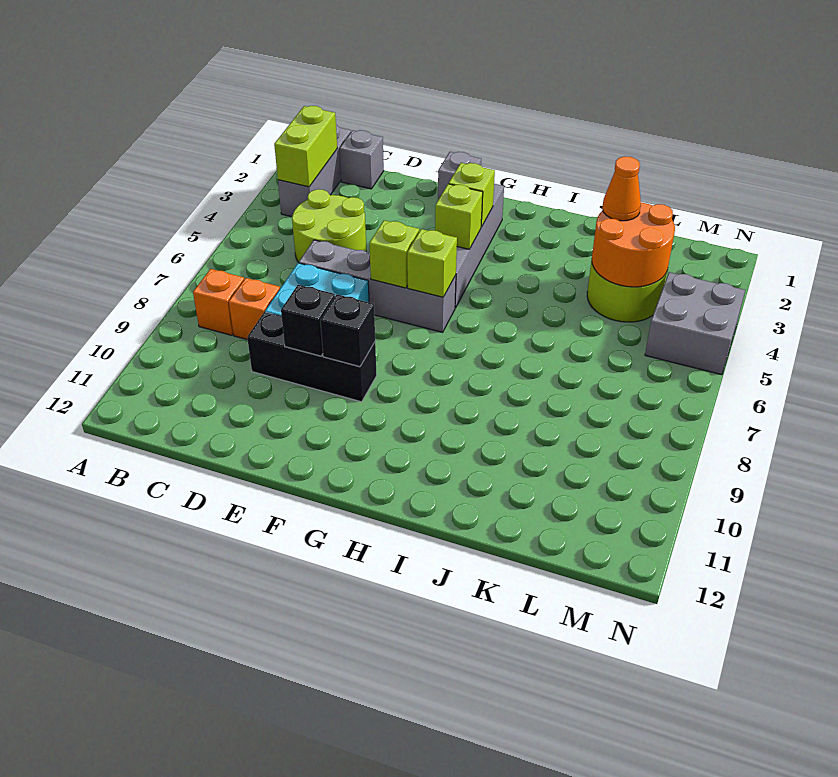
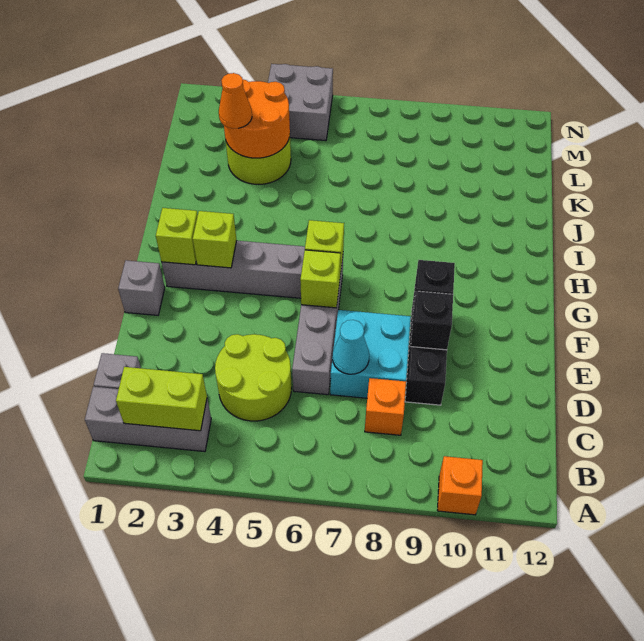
orange brick B8 level 1 -> orange brick A10 level 1
none -> cyan cone D7 level 2
lime brick G4 level 2 -> lime brick G2 level 2

